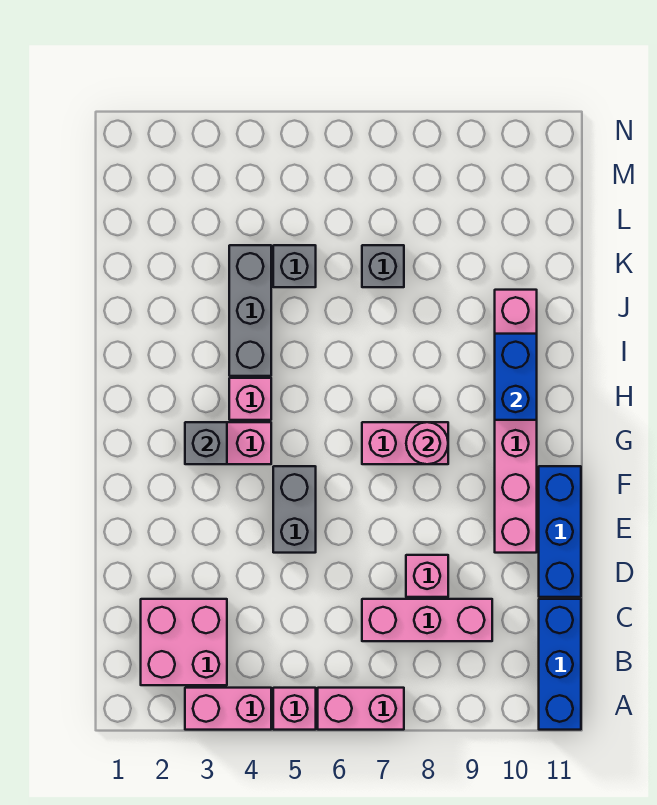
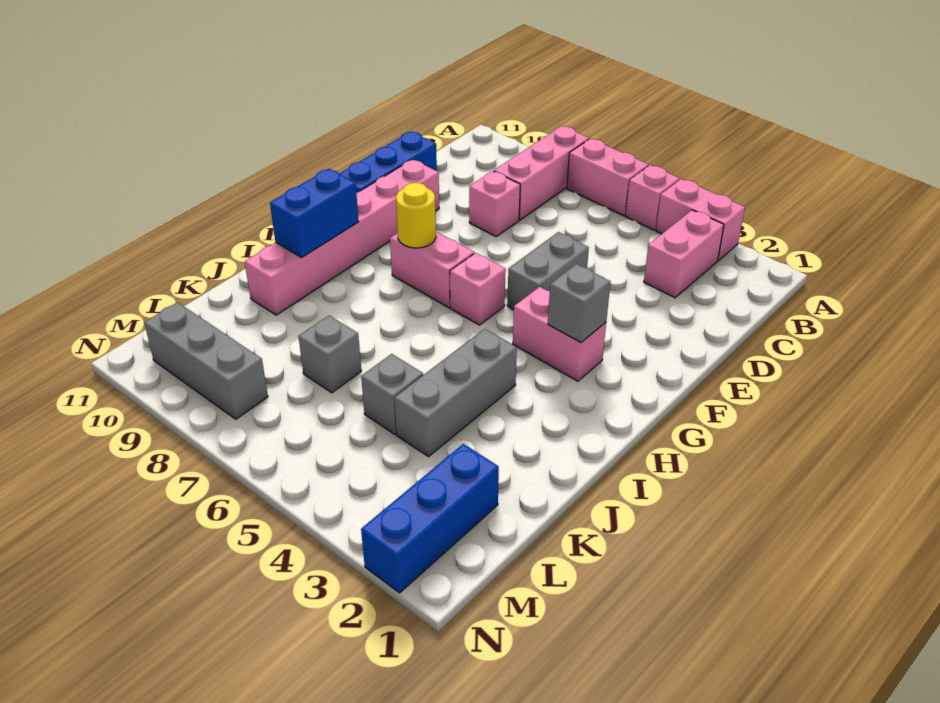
blue brick A11:C11 level 1 -> blue brick L2:N2 level 1
pink brick B2:C3 level 1 -> pink brick B3:C3 level 1
pink brick C7:C9 level 1 -> pink brick A8:C8 level 1
pink round brick G8 level 2 -> yellow round brick G8 level 2
pink brick H4 level 1 -> pink brick G6 level 1
none -> grey brick M8:M10 level 1

